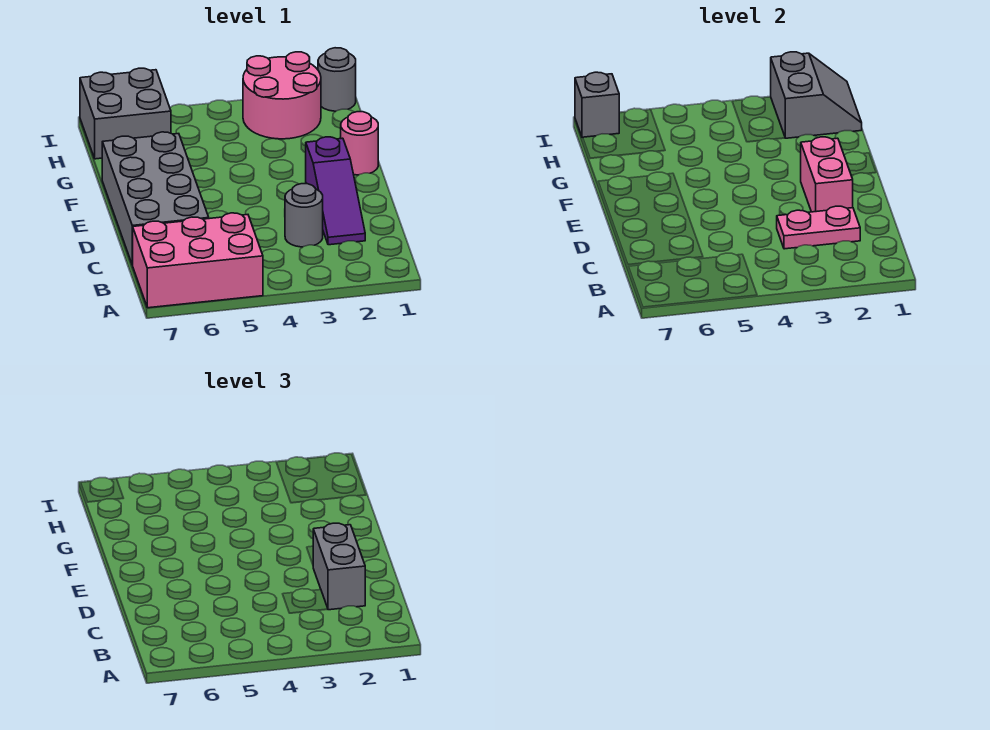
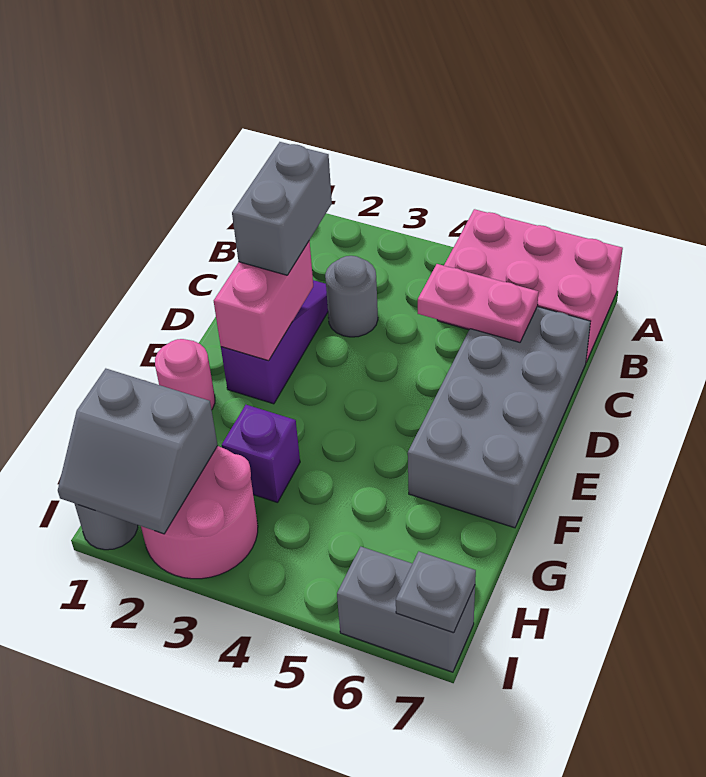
pink plate C2:C3 level 2 -> pink plate C5:C6 level 2
none -> purple brick G3 level 1
grey slope H1:I2 level 2 top 2 -> grey slope H1:I2 level 2 top H
grey brick H6:I7 level 1 -> grey brick I6:I7 level 1
grey brick I7 level 2 -> grey plate I7 level 2

